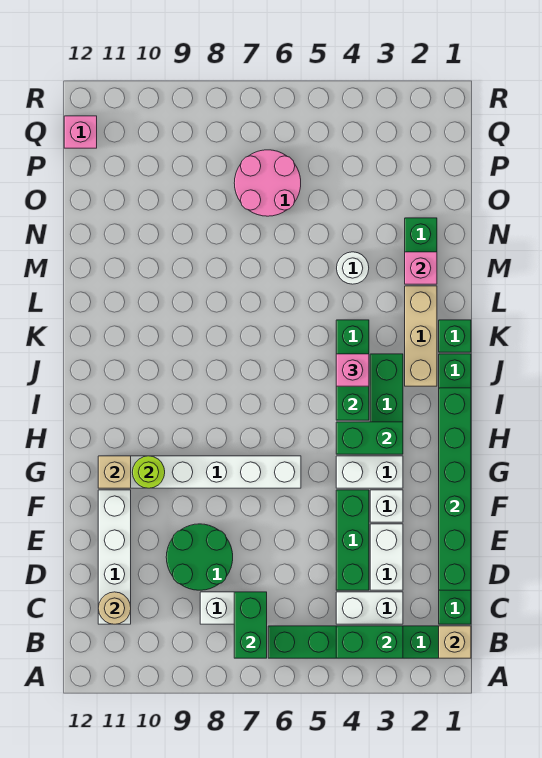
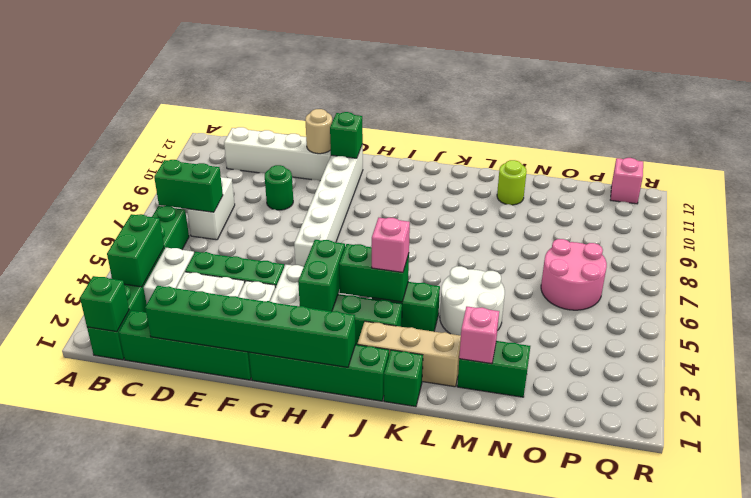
tan brick B1 level 2 -> green brick B1 level 2
tan round brick C11 level 2 -> tan round brick F11 level 2
green round brick D8:E9 level 1 -> green round brick E9 level 1
lime round brick G10 level 2 -> lime round brick M11 level 1
tan brick G11 level 2 -> green brick G11 level 2
white round brick M4 level 1 -> white round brick L4:M5 level 1

